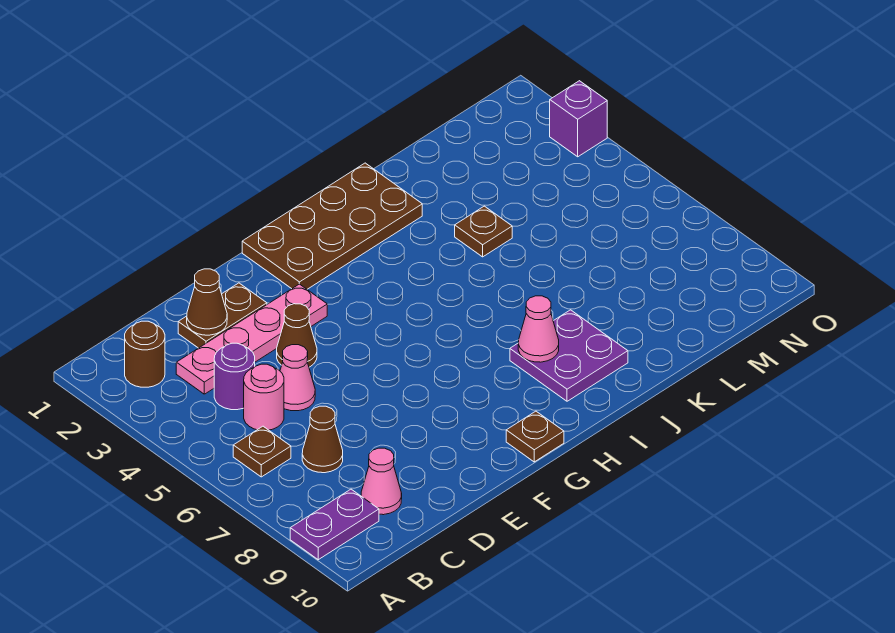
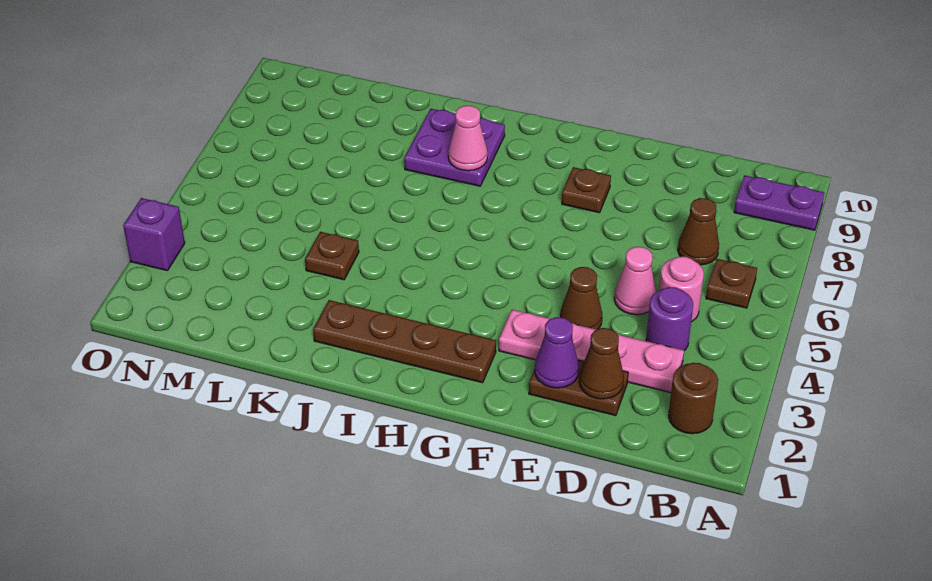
pink cone C9 level 1 -> none
none -> purple cone E2 level 2
brown plate G1:J2 level 1 -> brown plate G2:J2 level 1
brown plate G10 level 1 -> brown plate F8 level 1

